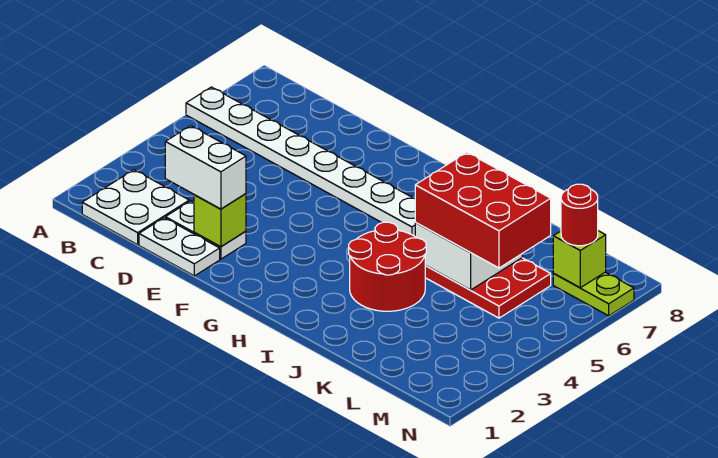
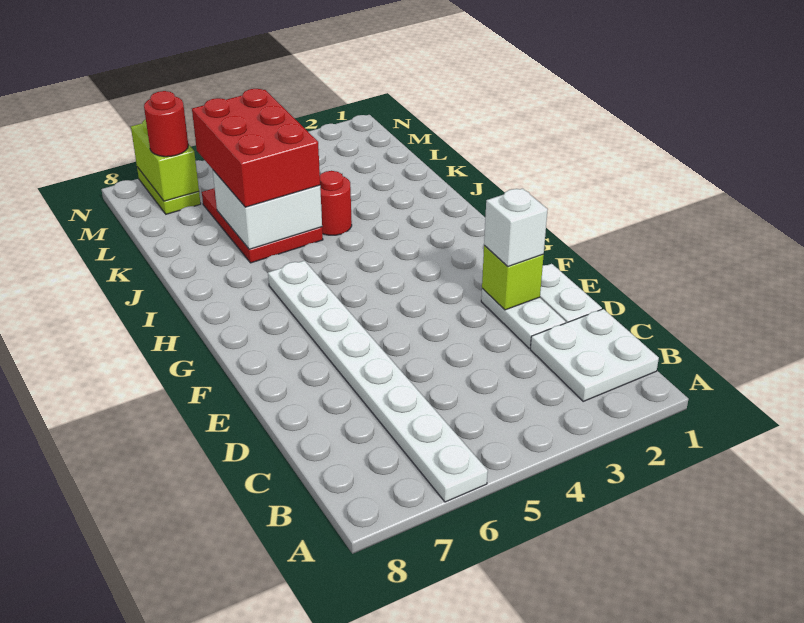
white brick D2:E2 level 3 -> white brick E2 level 3
red round brick I3:J4 level 1 -> red round brick J4 level 1
lime brick M7 level 2 -> lime brick M7:N7 level 2

